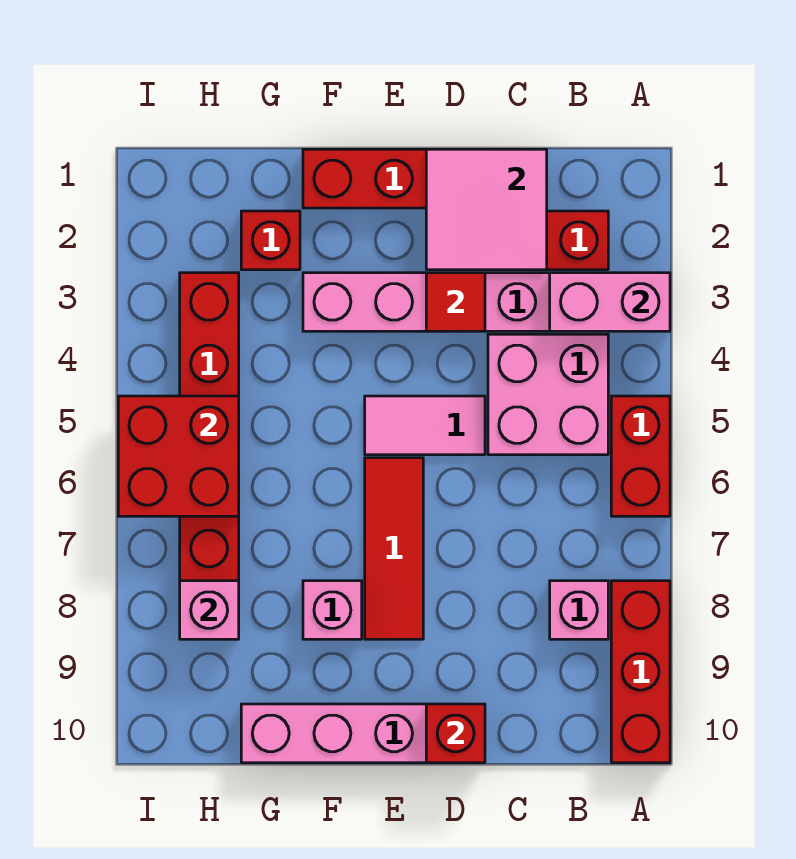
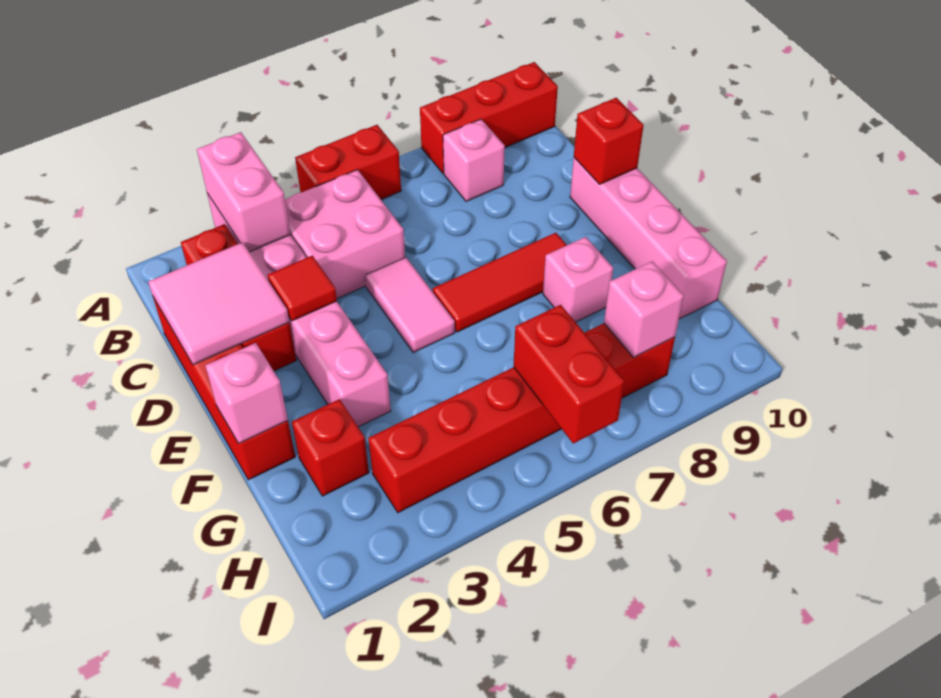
none -> pink brick F1 level 2
red brick H5:I6 level 2 -> red brick H6:I6 level 2

